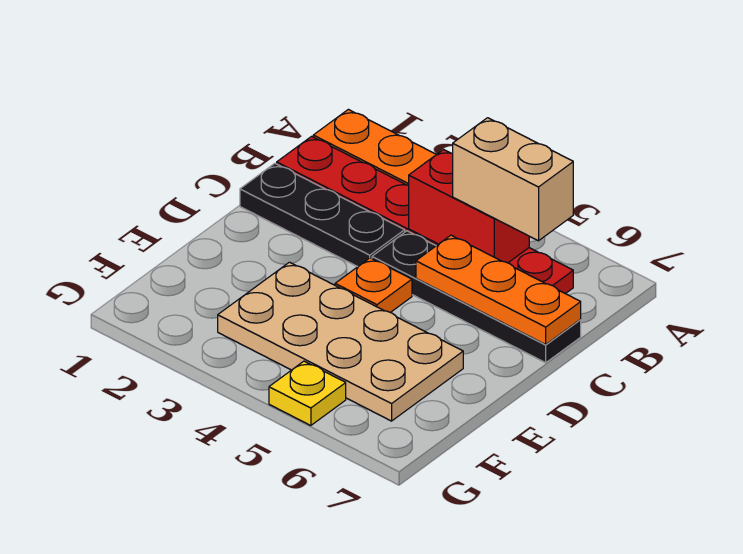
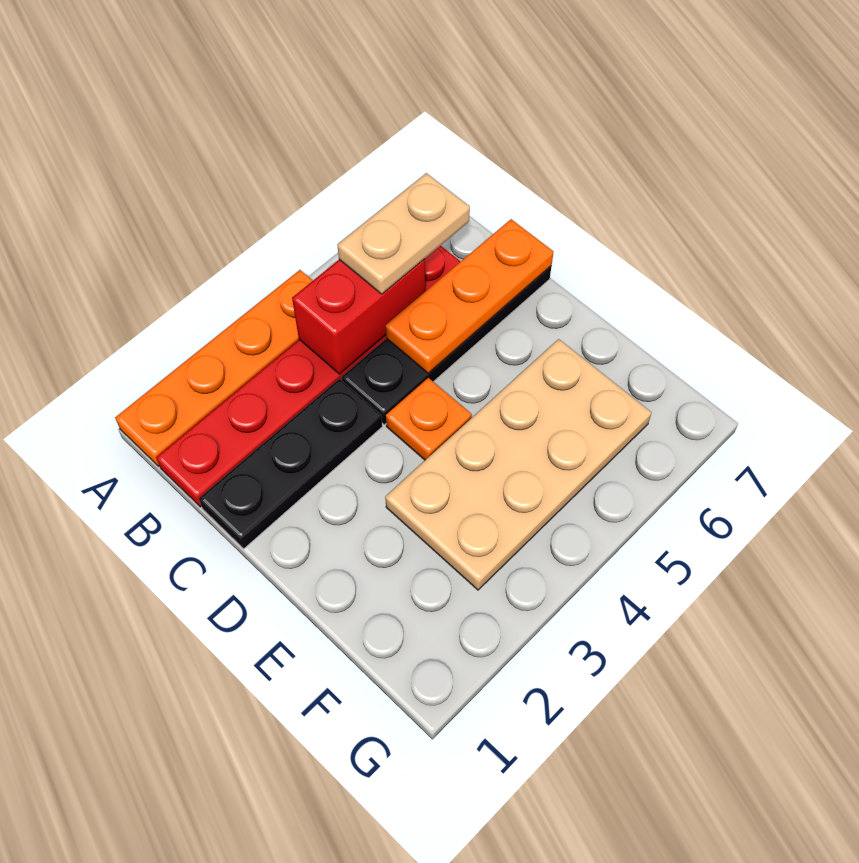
tan brick B5:B6 level 3 -> tan plate B5:B6 level 3
yellow plate G5 level 1 -> none

